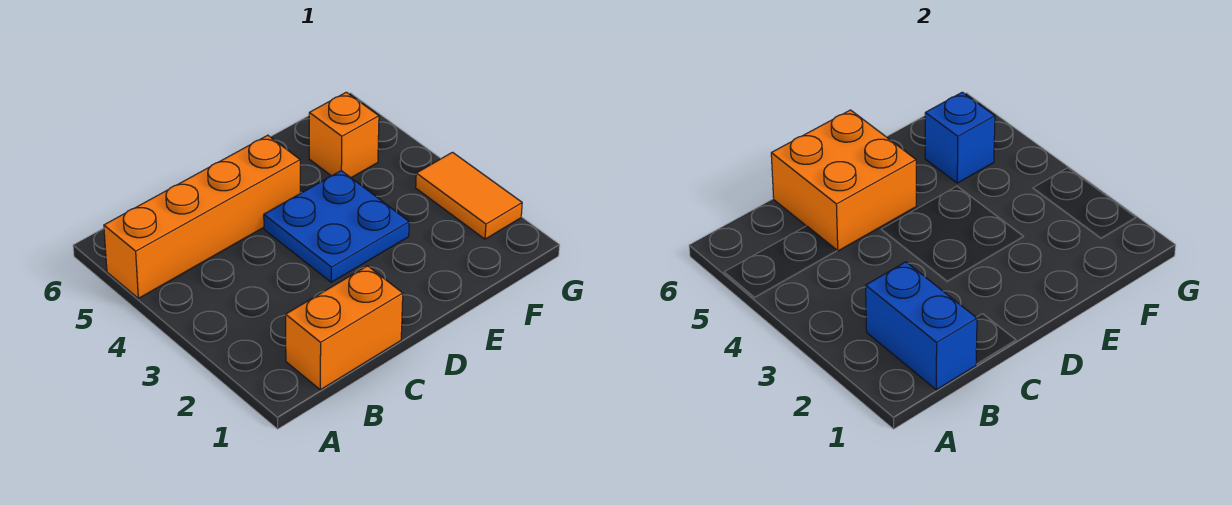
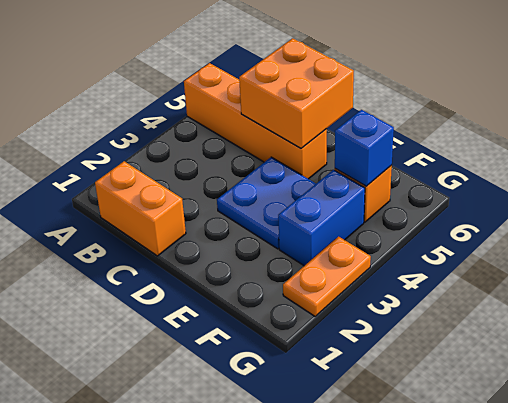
blue brick B1:B2 level 2 -> blue brick F3:F4 level 1
orange tile G2:G3 level 1 -> orange plate G2:G3 level 1

